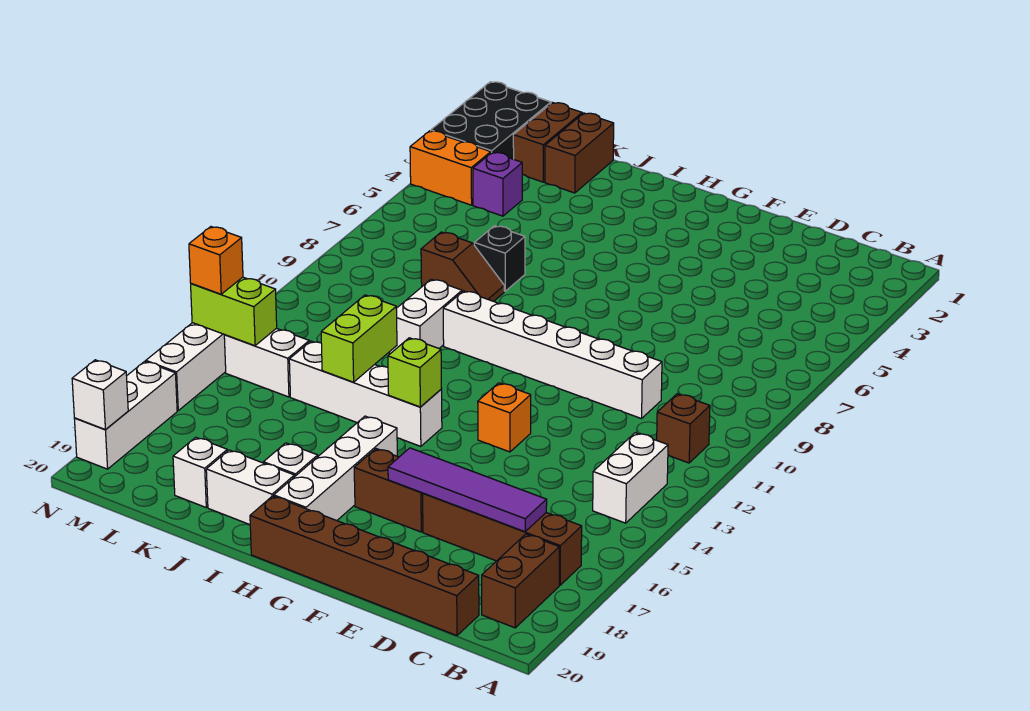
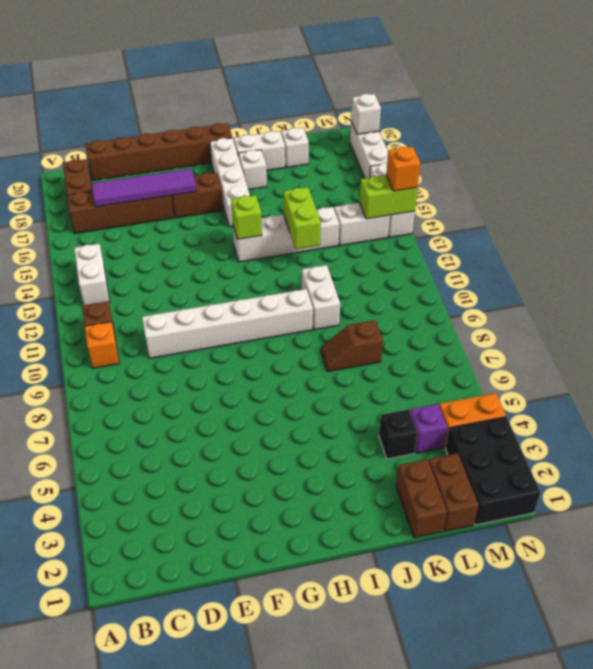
orange brick F13 level 1 -> orange brick B10 level 1
black brick J7 level 1 -> black brick K4 level 1

